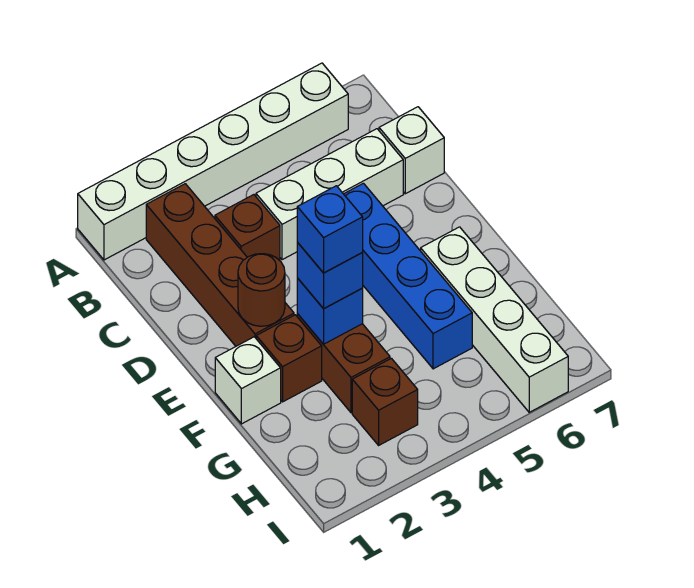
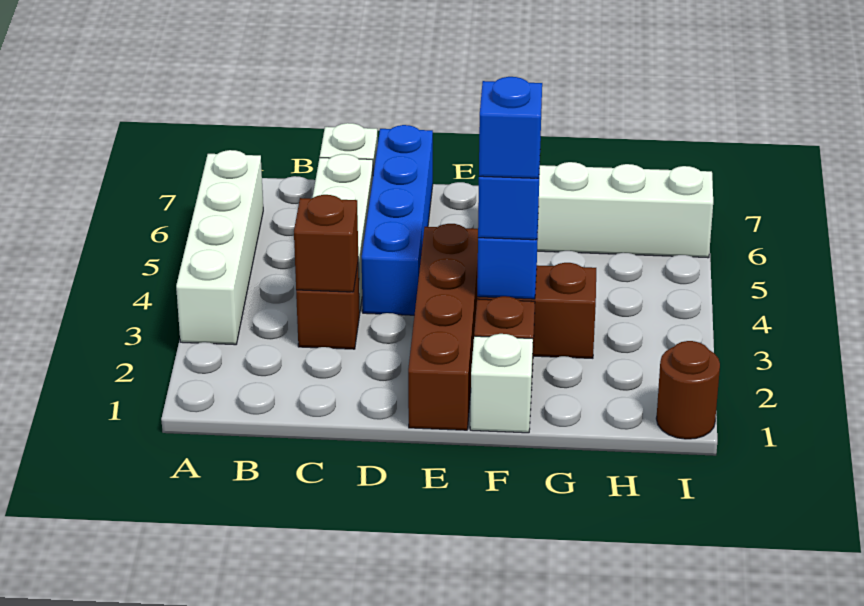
white brick A1:A6 level 1 -> white brick A3:A6 level 1
brown brick B2:E2 level 1 -> brown brick E1:E4 level 1
blue brick D5:G5 level 1 -> blue brick D4:D7 level 1
brown round brick E2 level 2 -> brown round brick I1 level 1
brown brick H3 level 1 -> brown brick C3 level 2

